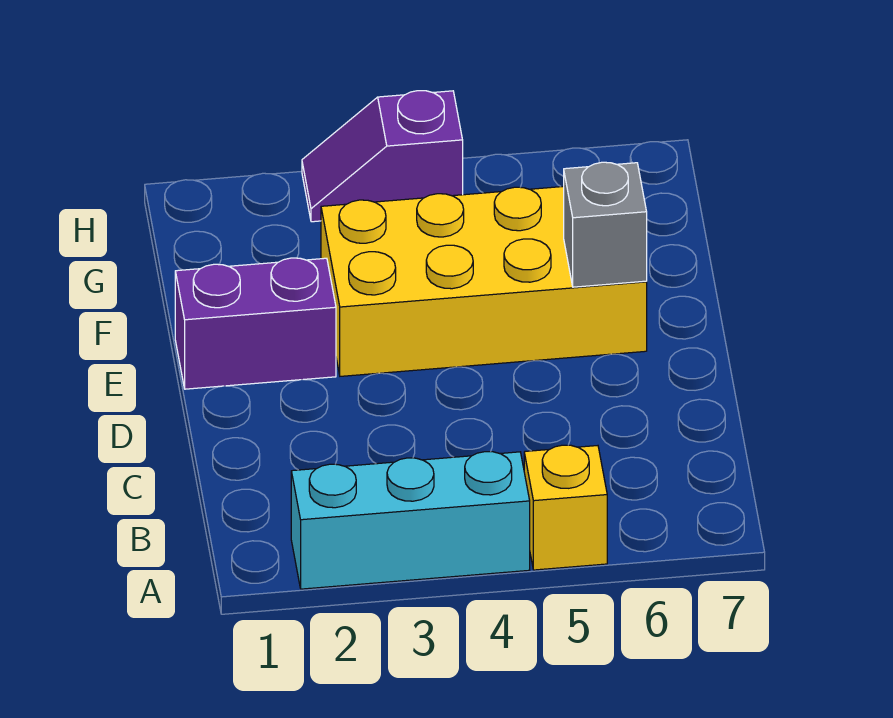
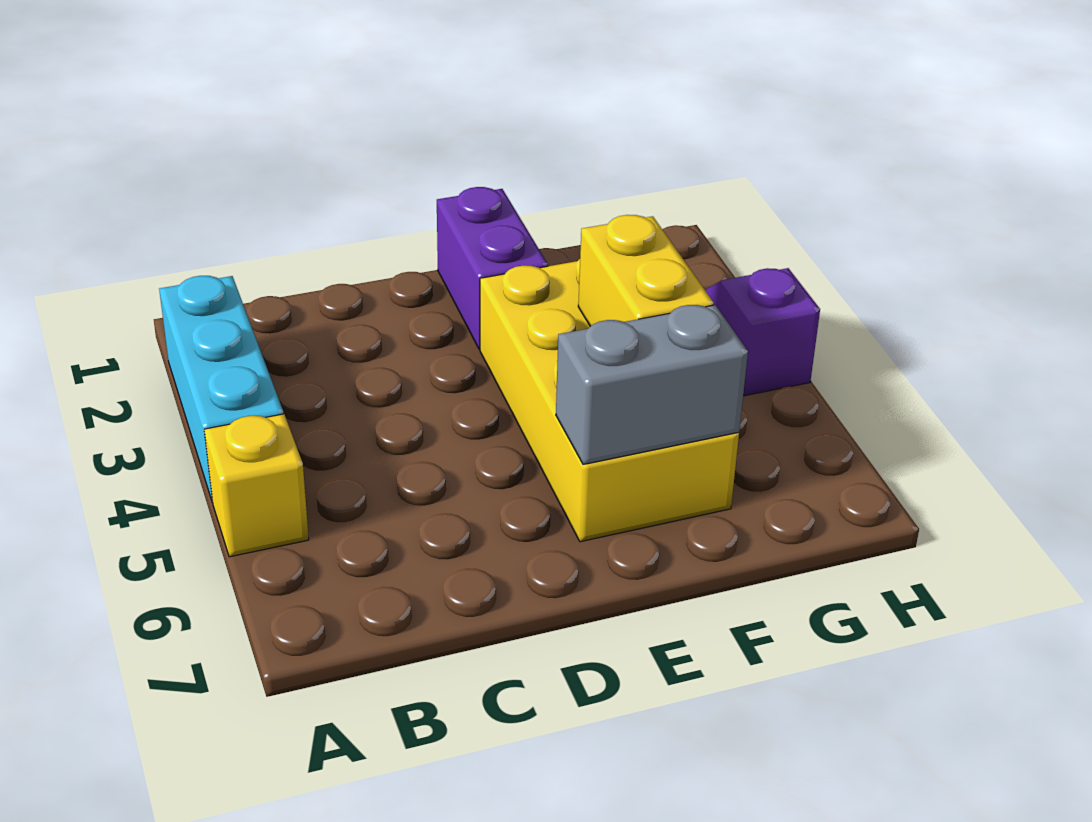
grey brick E6 level 2 -> grey brick E6:F6 level 2
none -> yellow brick F4:F5 level 2

